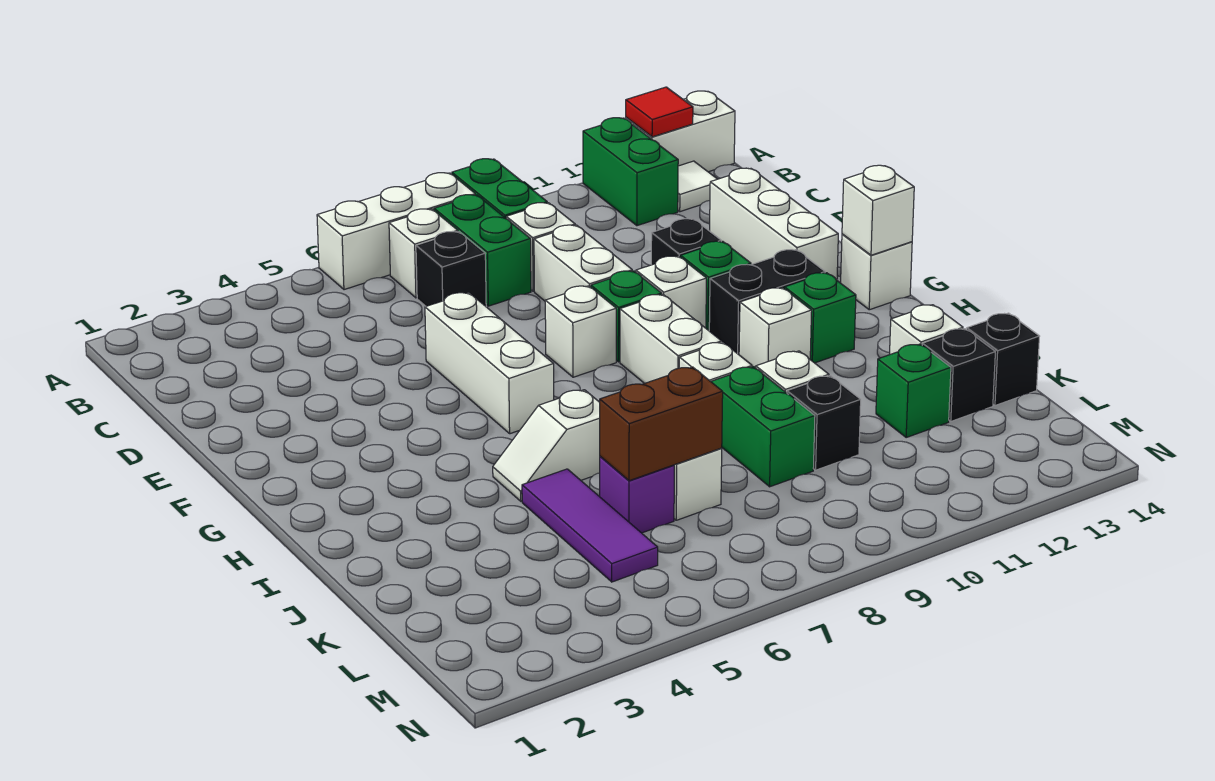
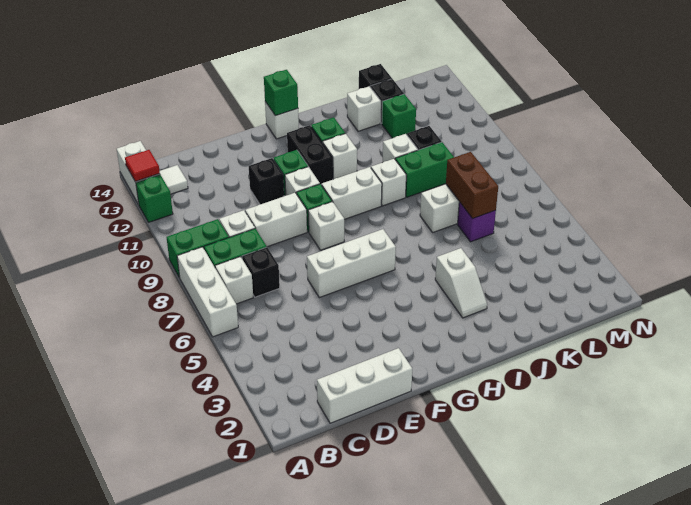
green brick A12:B12 level 1 -> green brick A12 level 1
white brick D13:F13 level 1 -> white brick C1:E1 level 1
white brick G14 level 2 -> green brick G14 level 2
white slope I5:I6 level 1 top 6 -> white slope I3:I4 level 1 top 4
purple tile J5:L5 level 1 -> none

